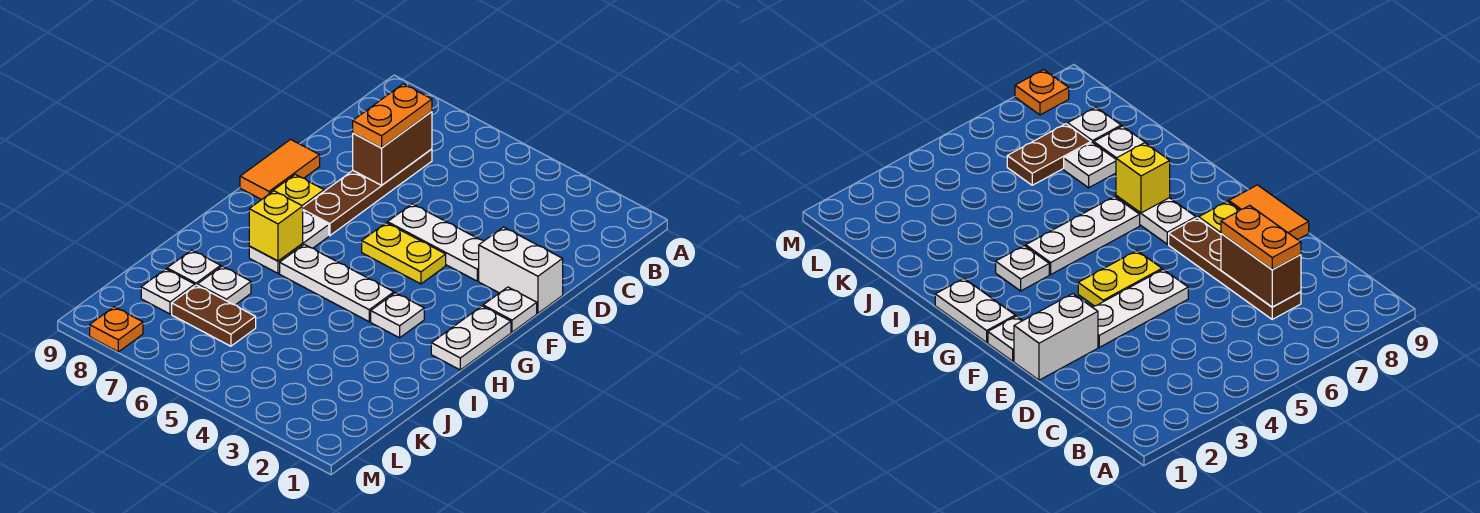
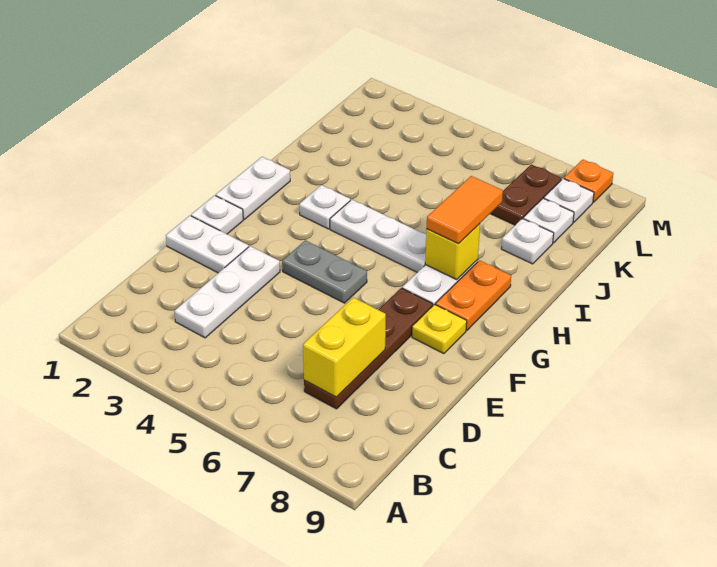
brown brick C7:D7 level 2 -> yellow brick C7:D7 level 2
orange plate C7:D7 level 3 -> orange plate G8:H8 level 1
white brick E1:E2 level 1 -> white plate E1:E2 level 1
white plate E3:E5 level 1 -> white plate C3:E3 level 1
orange tile E9:F9 level 1 -> orange tile H7:I7 level 3
yellow plate F4:F5 level 1 -> grey plate F4:F5 level 1
white plate J7 level 1 -> white plate L8 level 1
brown plate K6:K7 level 1 -> brown plate K7:L7 level 1

